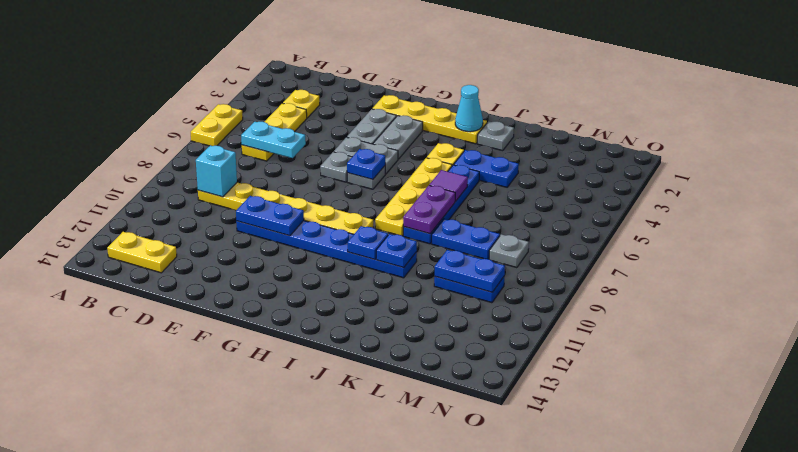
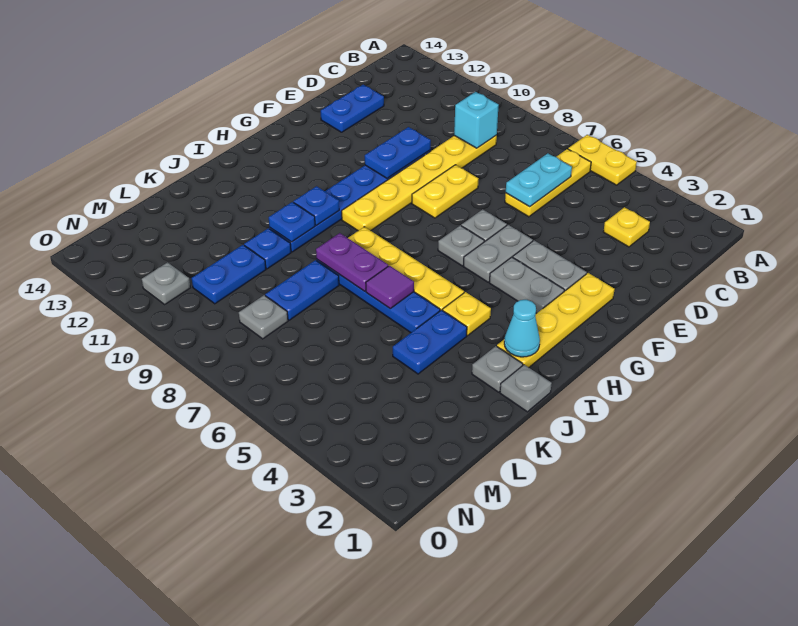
yellow plate B13:C13 level 1 -> yellow plate E8:F8 level 1
yellow plate C4:C6 level 1 -> yellow plate B6:D6 level 1
blue plate G6 level 2 -> blue plate K10 level 1
none -> grey plate J1 level 1
blue plate L10:M10 level 2 -> blue plate D13:E13 level 1
none -> grey plate N11 level 1

